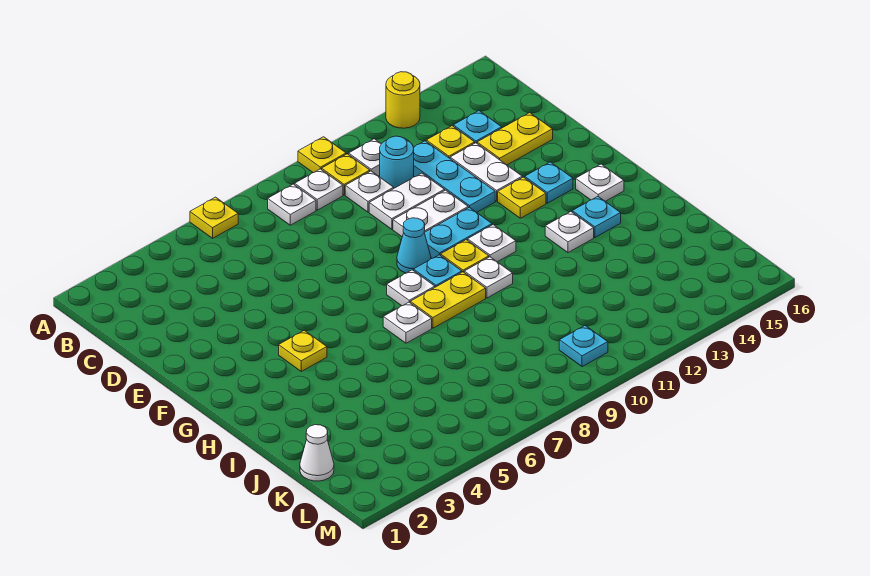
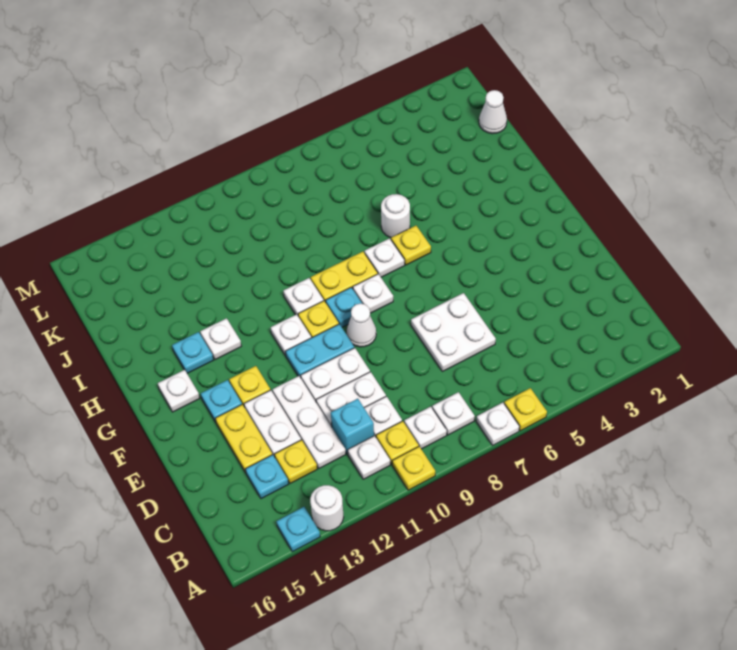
none -> white plate A7 level 1
yellow round brick A13 level 1 -> white round brick A13 level 1
cyan round brick C11 level 1 -> cyan brick C11 level 1
cyan plate C12:E12 level 1 -> white plate C12:E12 level 1
none -> white plate D6:E7 level 1
yellow plate D14:D15 level 1 -> yellow plate D14:E14 level 1
cyan cone F9 level 1 -> white cone F9 level 1
yellow plate G4 level 1 -> yellow plate H6 level 1
none -> white round brick I6 level 1
cyan plate L10 level 1 -> cyan plate A14 level 1

